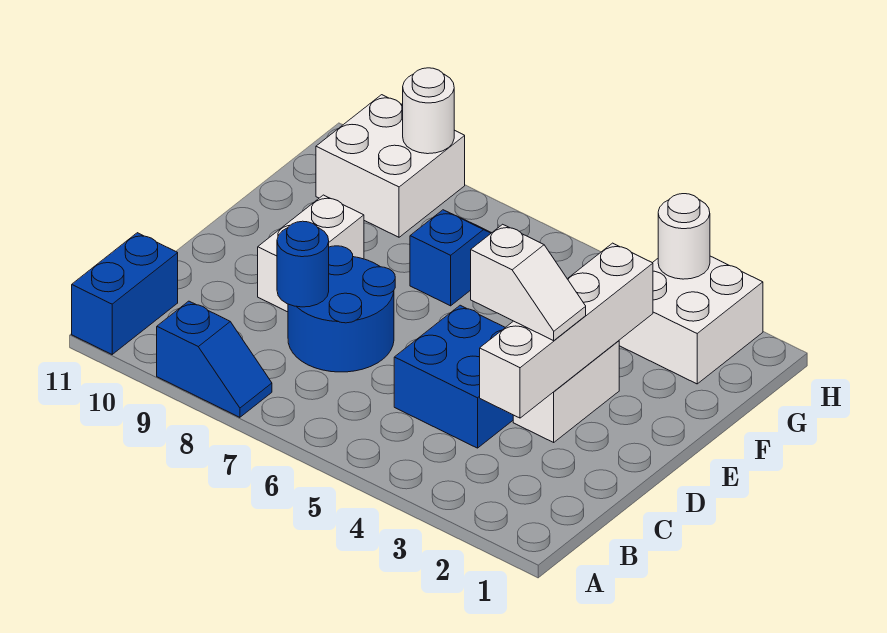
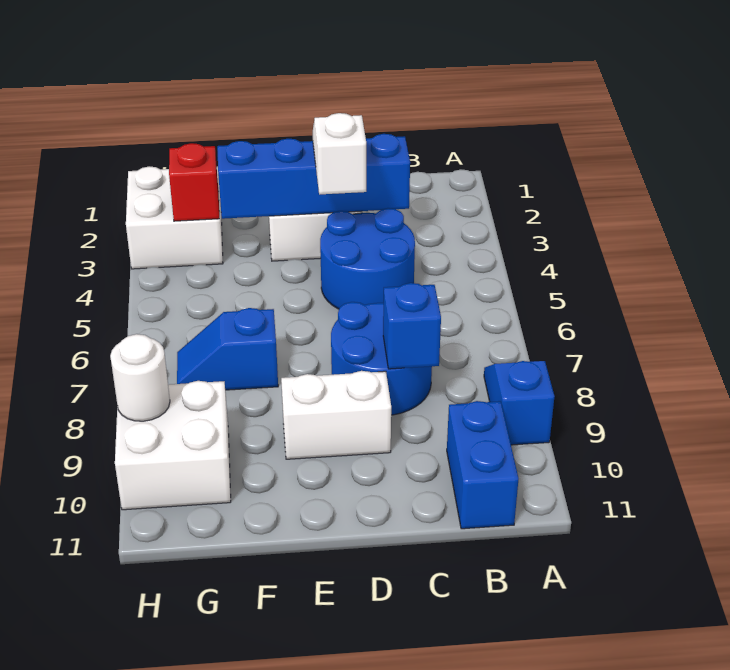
blue brick A11:B11 level 1 -> blue brick B10:B11 level 1
white brick C3:F3 level 2 -> blue brick C3:F3 level 2
blue brick C4:D5 level 1 -> blue round brick C4:D5 level 1
blue round brick C8 level 2 -> blue brick C8 level 2
none -> red brick G3 level 2
white round brick H3 level 2 -> none

